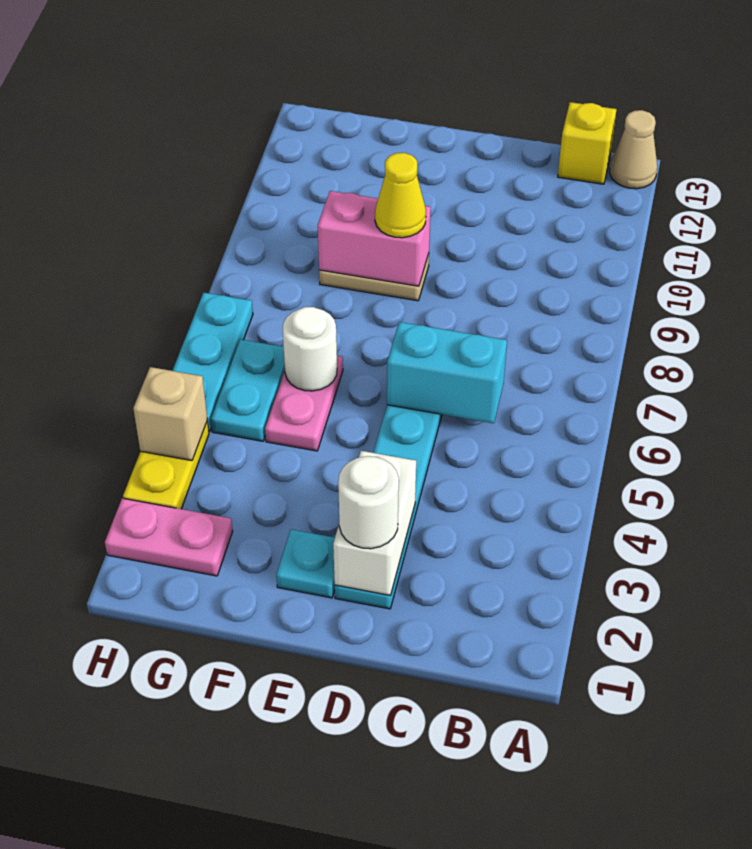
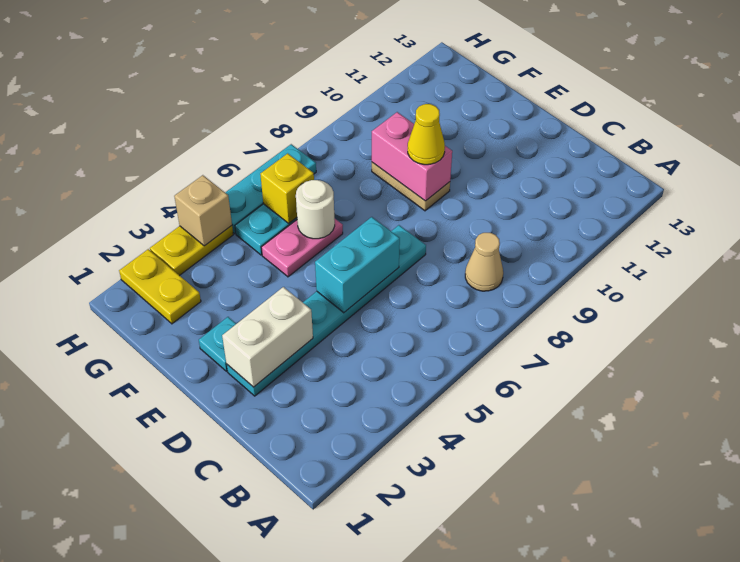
tan cone A13 level 1 -> tan cone B8 level 1
yellow brick B13 level 1 -> yellow brick G6 level 2
cyan brick C6:D6 level 2 -> cyan brick D5:D6 level 2
white round brick D2 level 3 -> none
pink plate G2:H2 level 1 -> yellow plate G2:H2 level 1

